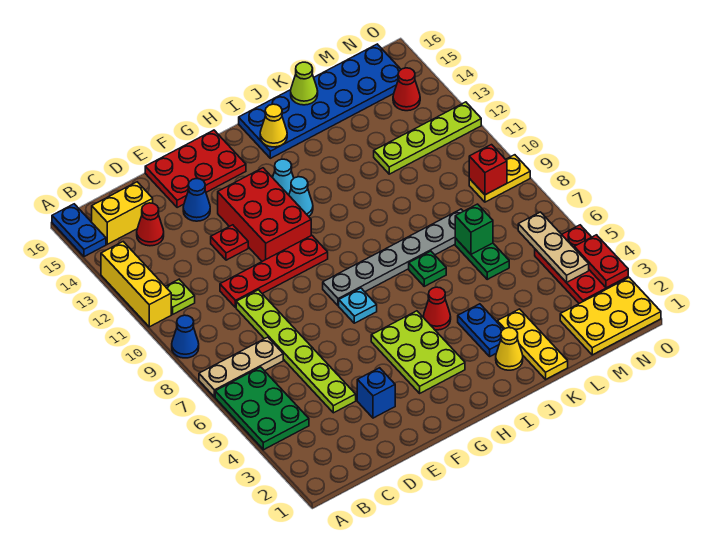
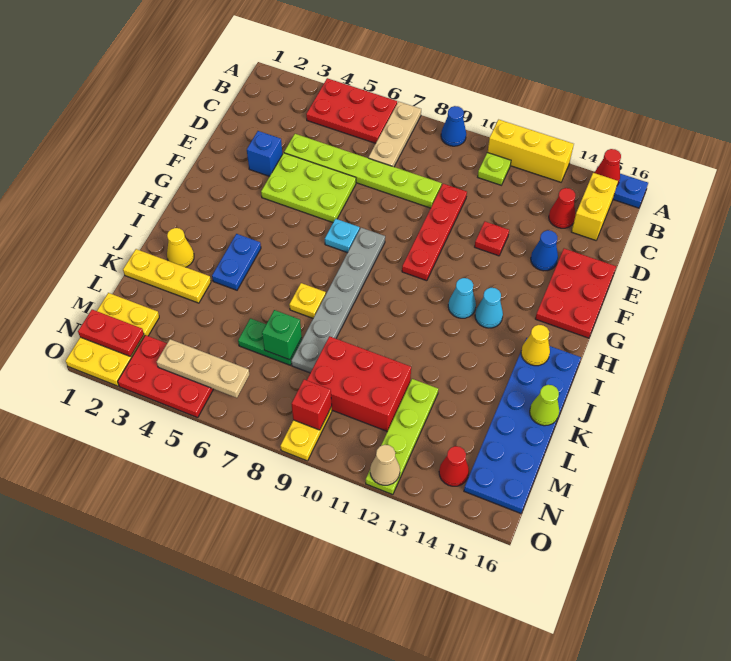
green plate A4:B6 level 1 -> red plate A4:B6 level 1
red brick F11:G13 level 1 -> red brick L9:M11 level 1
lime plate G3:H5 level 1 -> lime plate E4:F6 level 1
red cone I5 level 1 -> red cone A15 level 2
blue plate J3:J4 level 1 -> blue plate I4:J4 level 1
green plate J7 level 1 -> yellow plate J7 level 1
red plate O3:O4 level 2 -> red plate N1:N2 level 2
none -> tan cone O12 level 2

